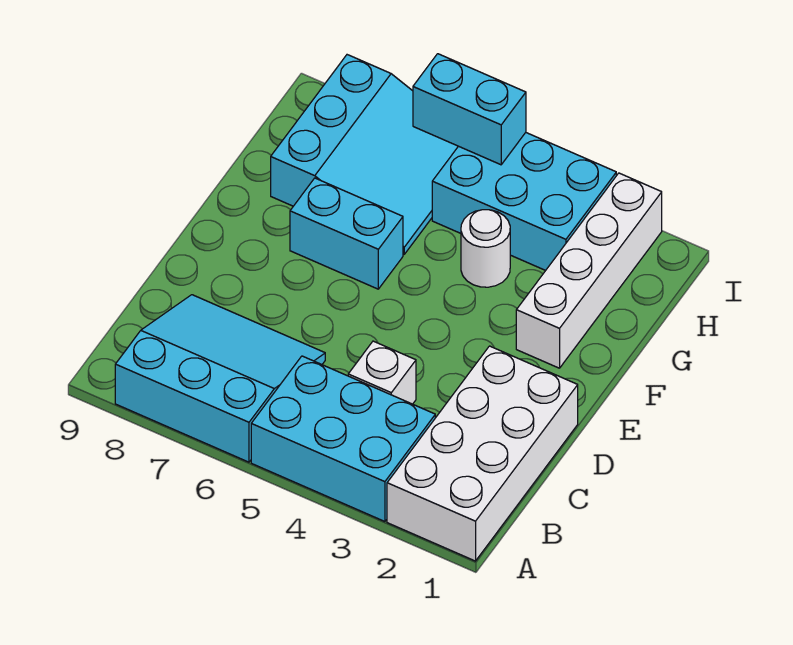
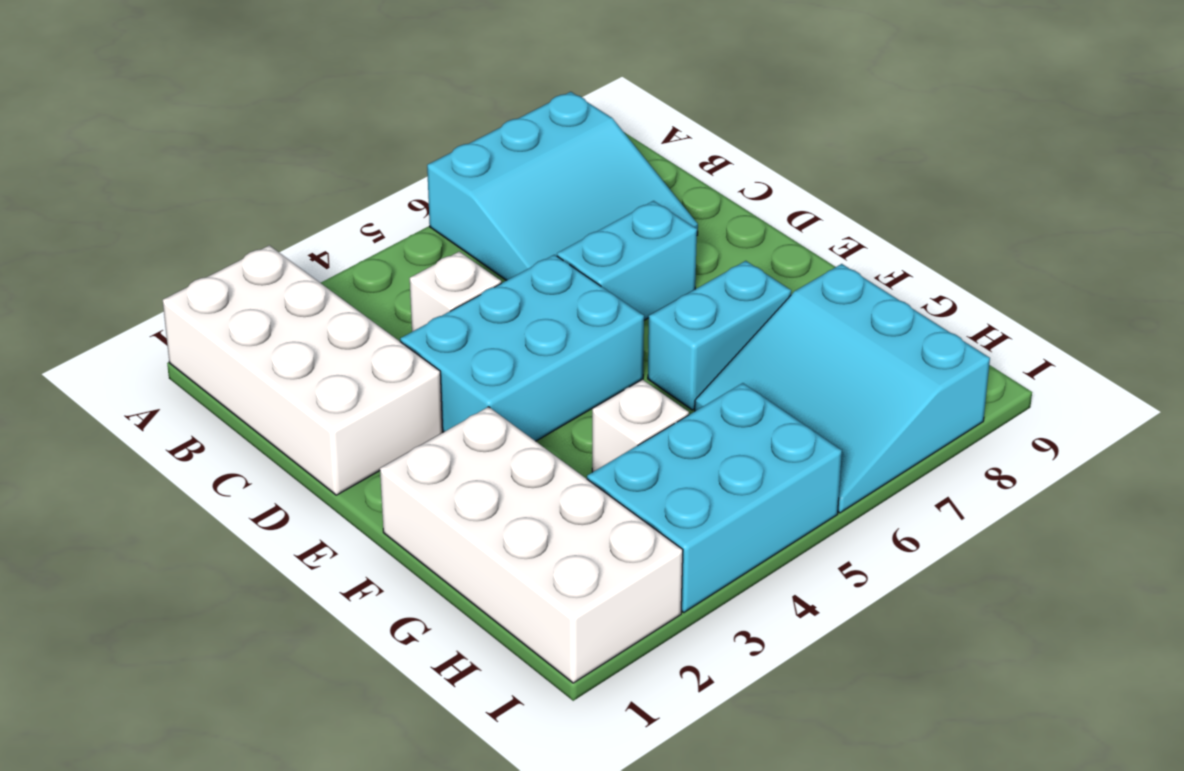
cyan brick A3:B5 level 1 -> cyan brick D3:E5 level 1
white brick F2:I2 level 1 -> white brick F1:I2 level 1
white round brick G4 level 1 -> white brick G4 level 1
cyan brick I5:I6 level 2 -> cyan brick D6:D7 level 1

